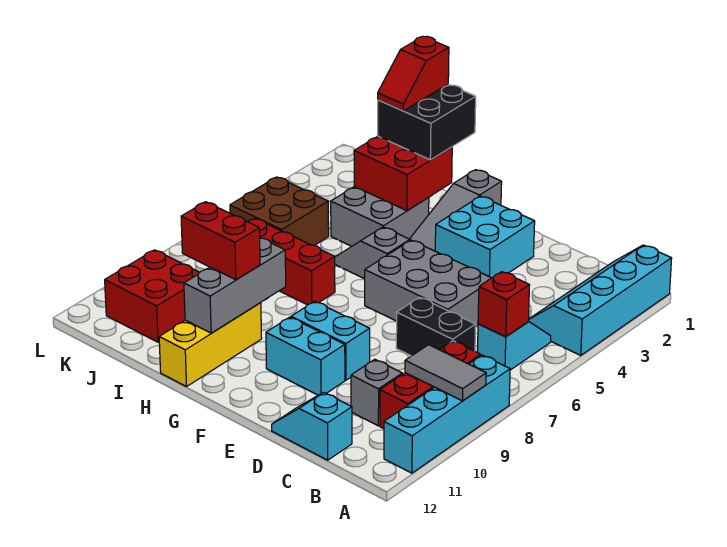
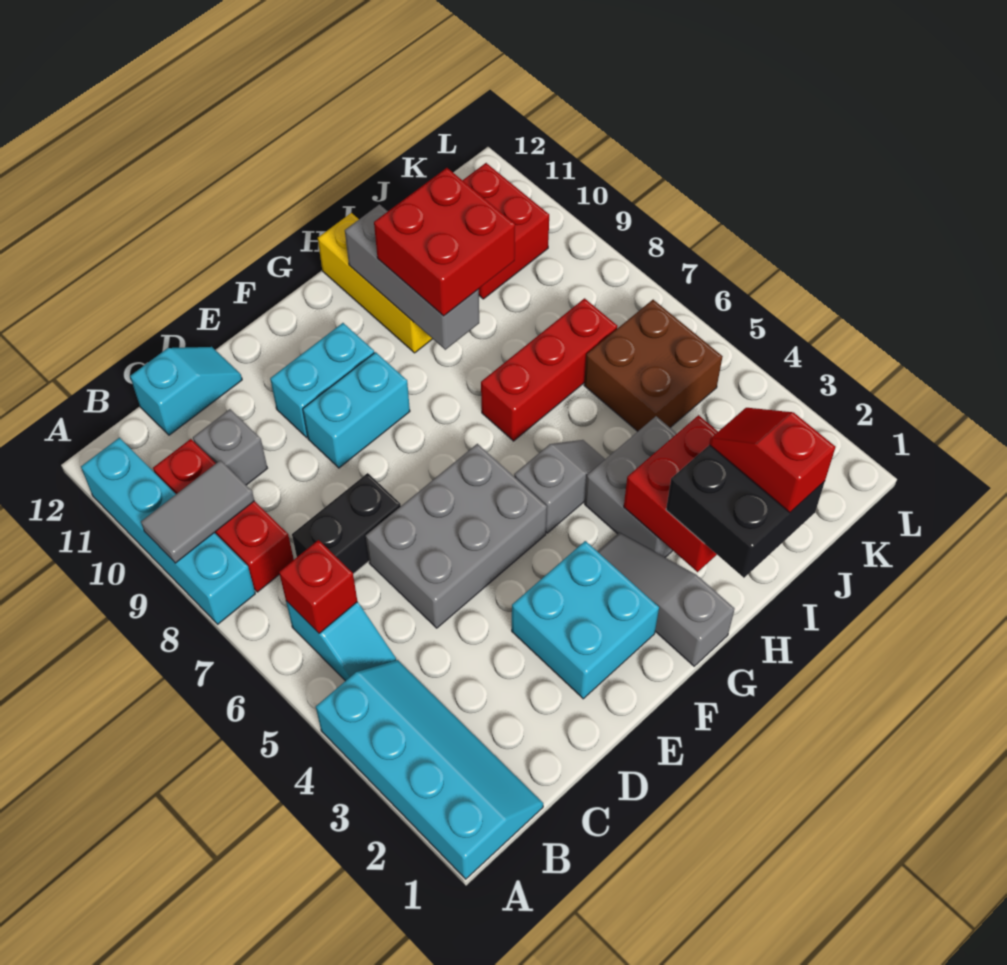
red brick H10:I10 level 3 -> red brick H9:I10 level 3

